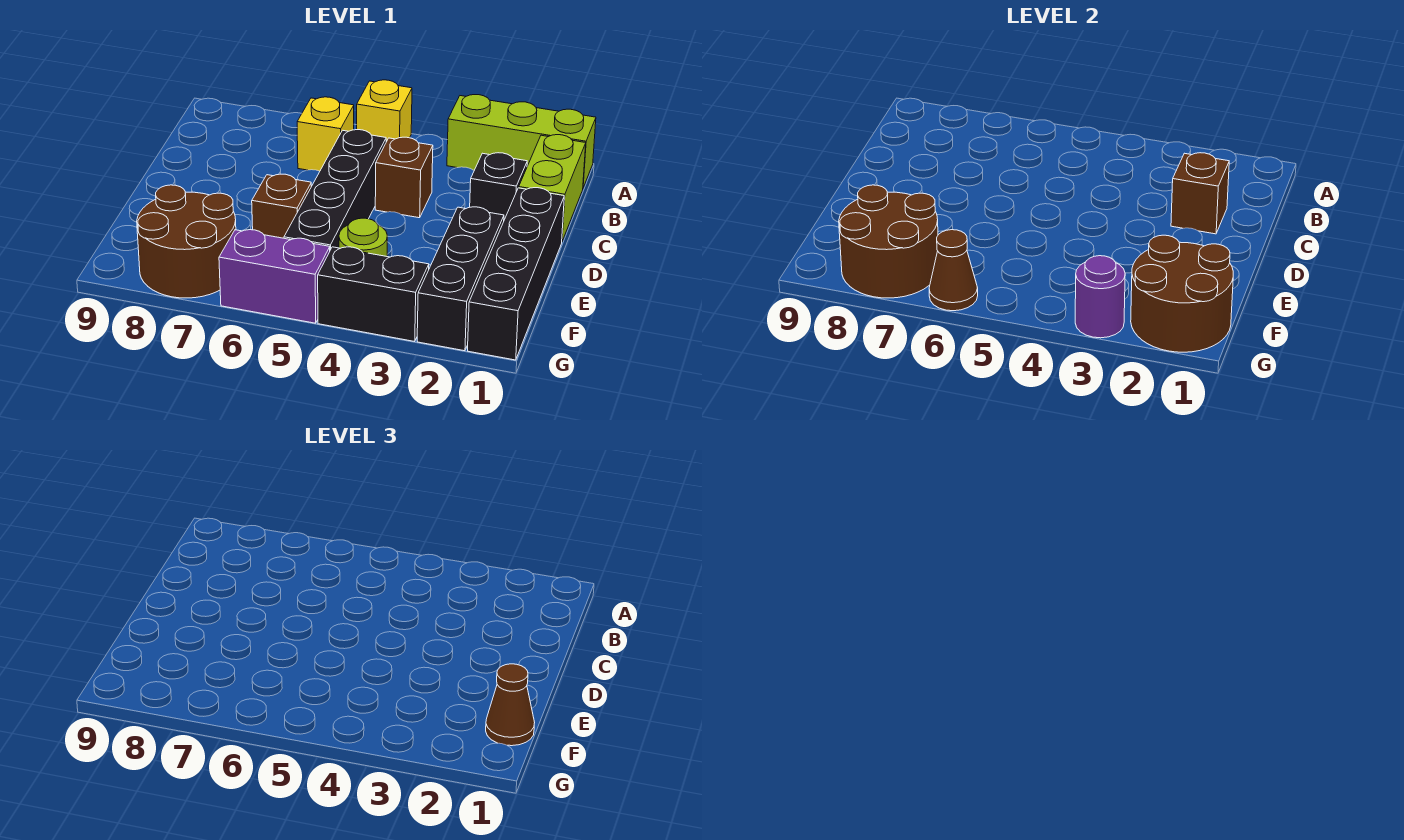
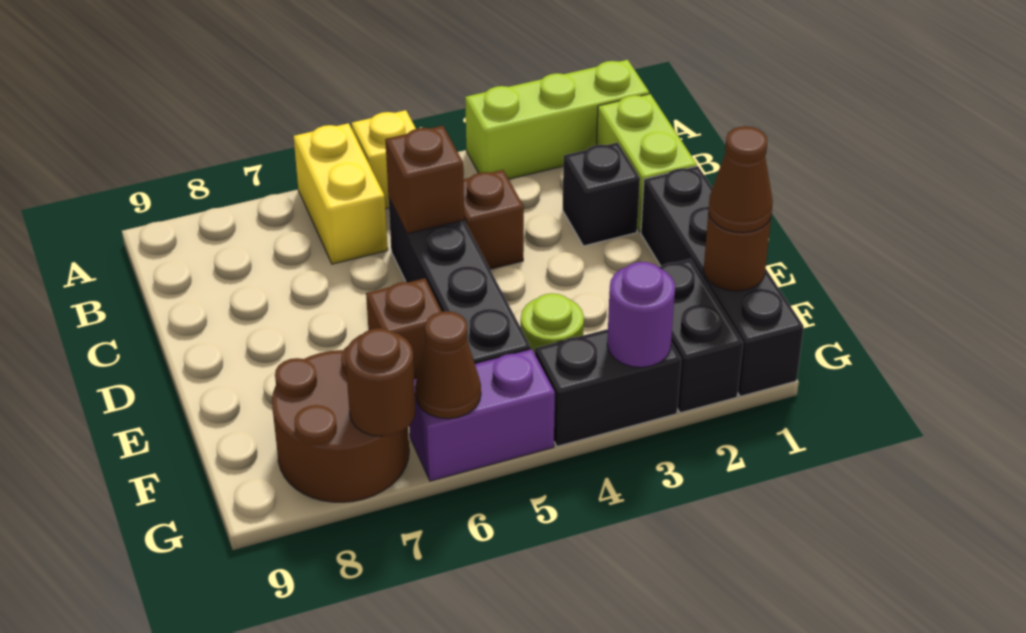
yellow brick B6 level 1 -> yellow brick A6:B6 level 1
brown brick C2 level 2 -> brown brick C5 level 2
black brick E2:G2 level 1 -> black brick F2:G2 level 1
brown round brick F1:G2 level 2 -> brown round brick F1 level 2
brown round brick F7:G8 level 2 -> brown round brick G7 level 2

